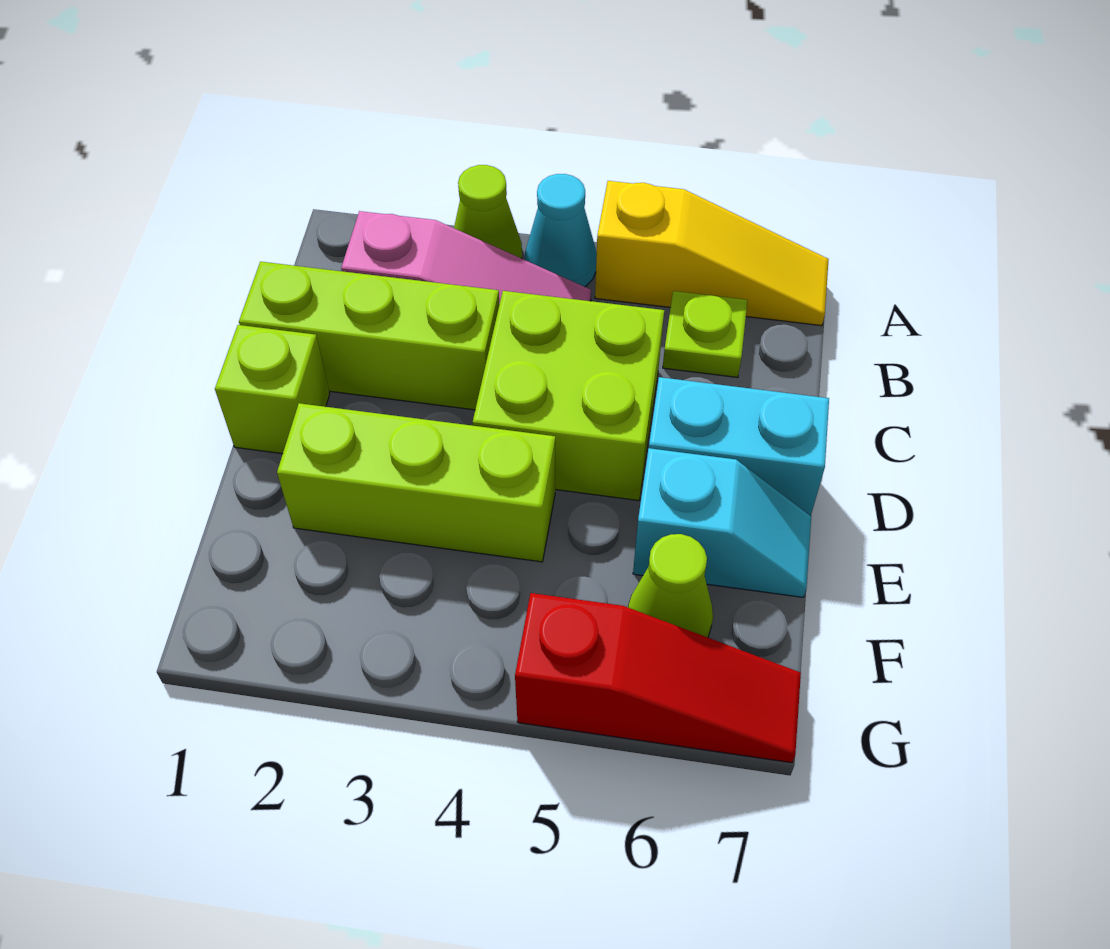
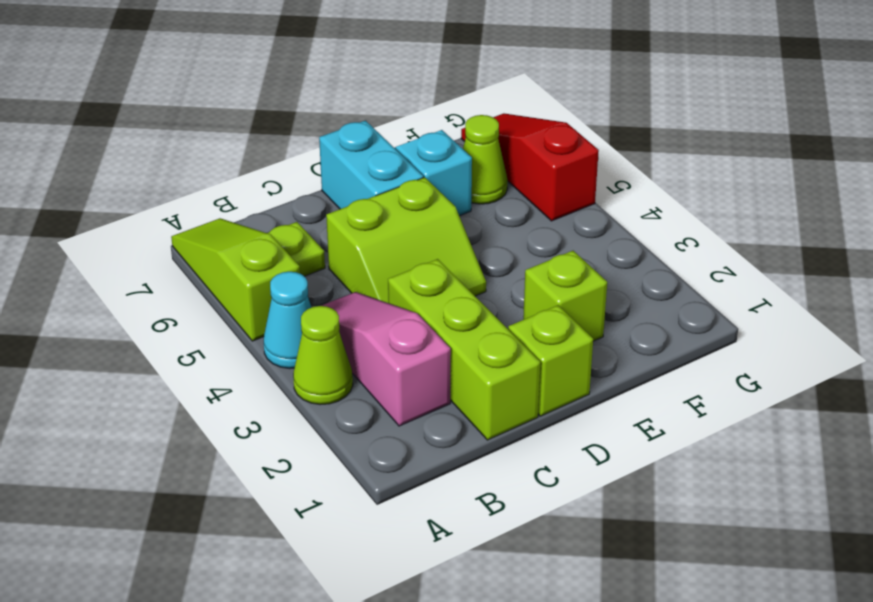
yellow slope A5:A7 level 1 top 5 -> lime slope A5:A7 level 1 top 5
lime brick C4:D5 level 1 -> lime slope C4:D5 level 1 top 5
lime brick E2:E4 level 1 -> lime brick E2 level 1

